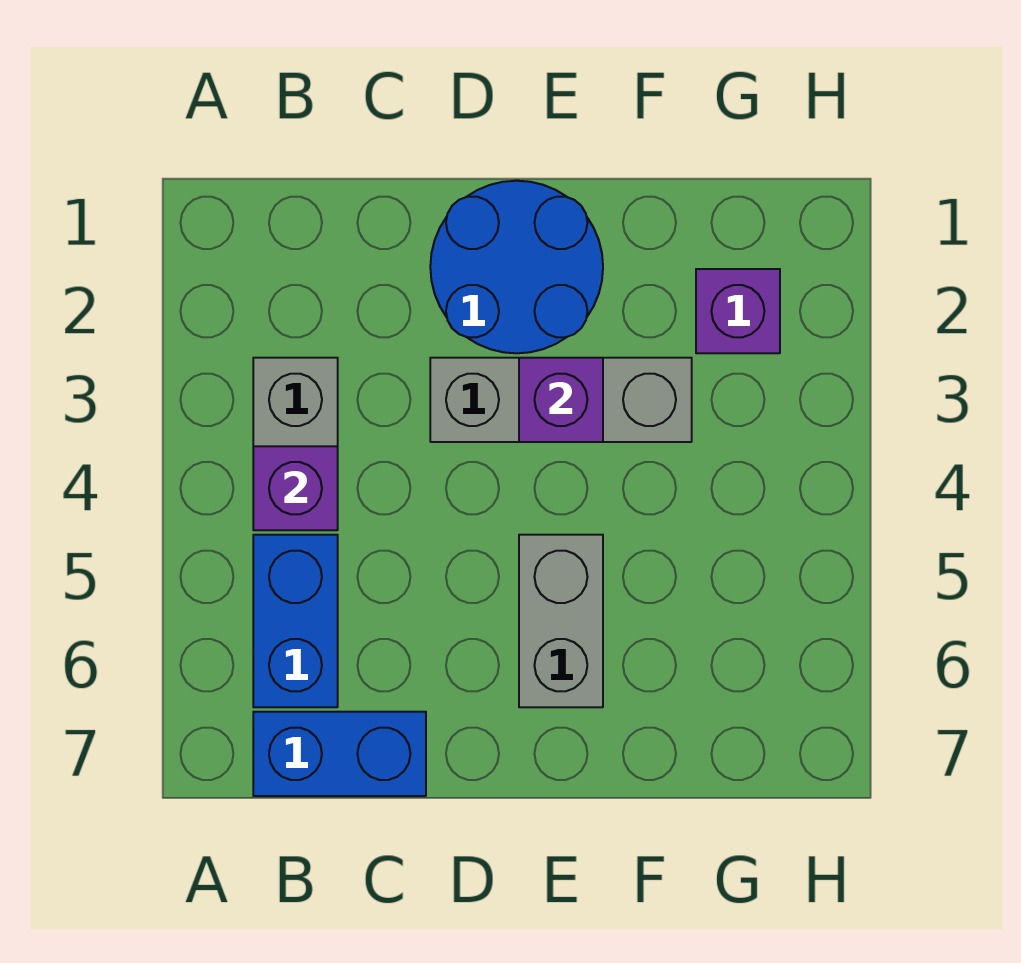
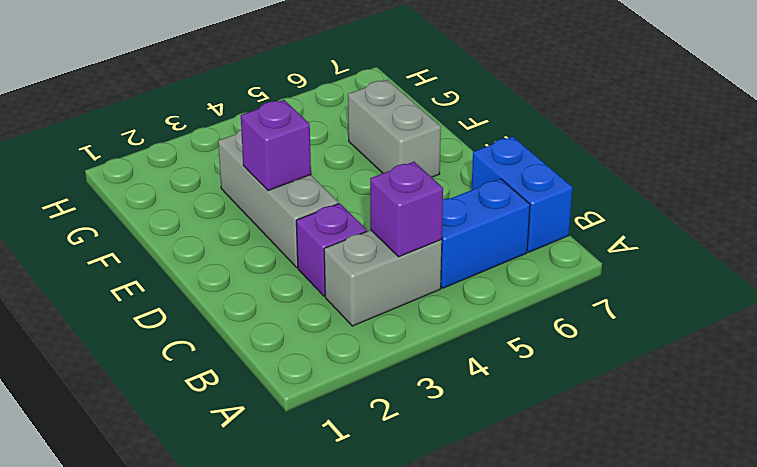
blue round brick D1:E2 level 1 -> none
grey brick E5:E6 level 1 -> grey brick E6:F6 level 1
purple brick G2 level 1 -> purple brick C3 level 1

